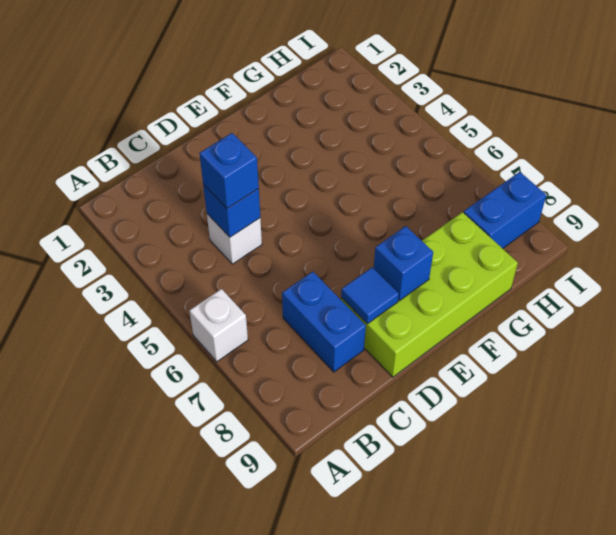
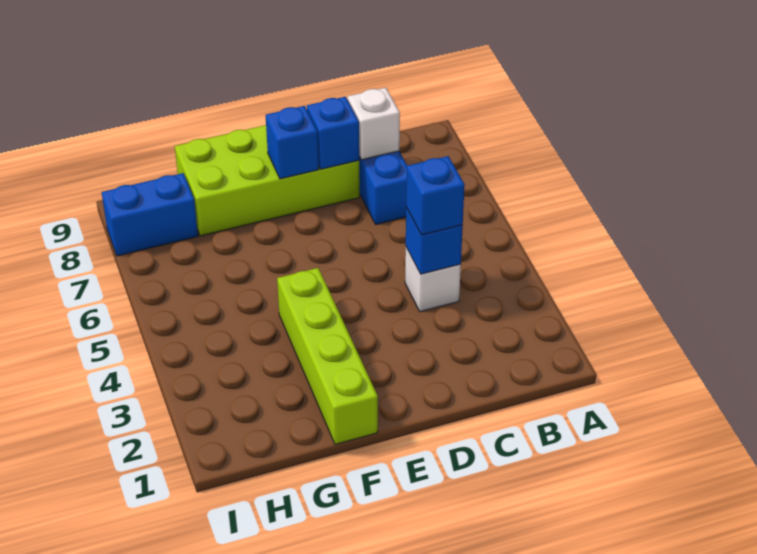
white brick A6 level 1 -> white brick C8 level 2
blue tile D8 level 2 -> blue brick D8 level 2
none -> lime brick F1:F4 level 1

